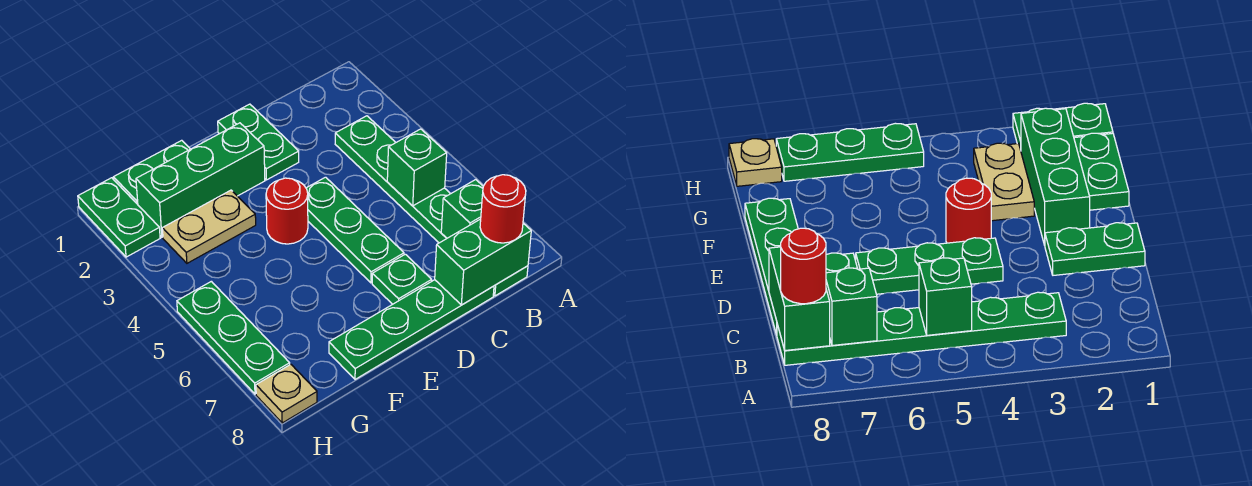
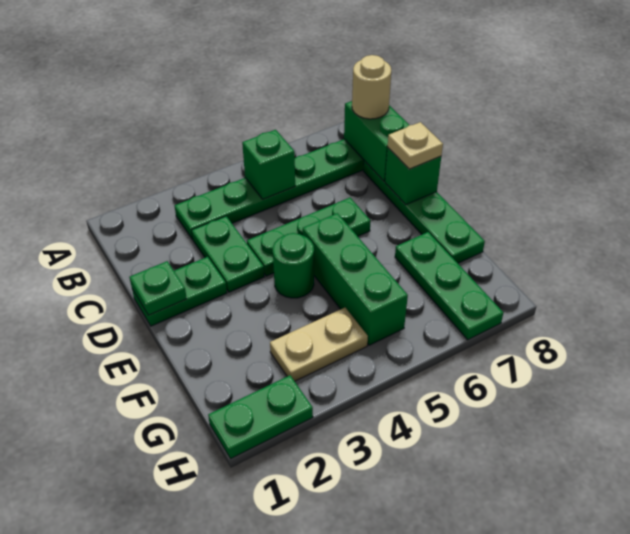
green brick B7 level 2 -> green brick D8 level 2
red round brick B8 level 3 -> tan round brick B8 level 3
green plate D7 level 1 -> green plate D1 level 2
green brick E2:G2 level 1 -> green brick E5:G5 level 1
red round brick E4 level 1 -> green round brick E4 level 1
green plate F1:G1 level 1 -> green plate C3:D3 level 1
tan plate F3:G3 level 1 -> tan plate G3:G4 level 1
green plate H5:H7 level 1 -> green plate F7:H7 level 1
tan plate H8 level 1 -> tan plate D8 level 3

